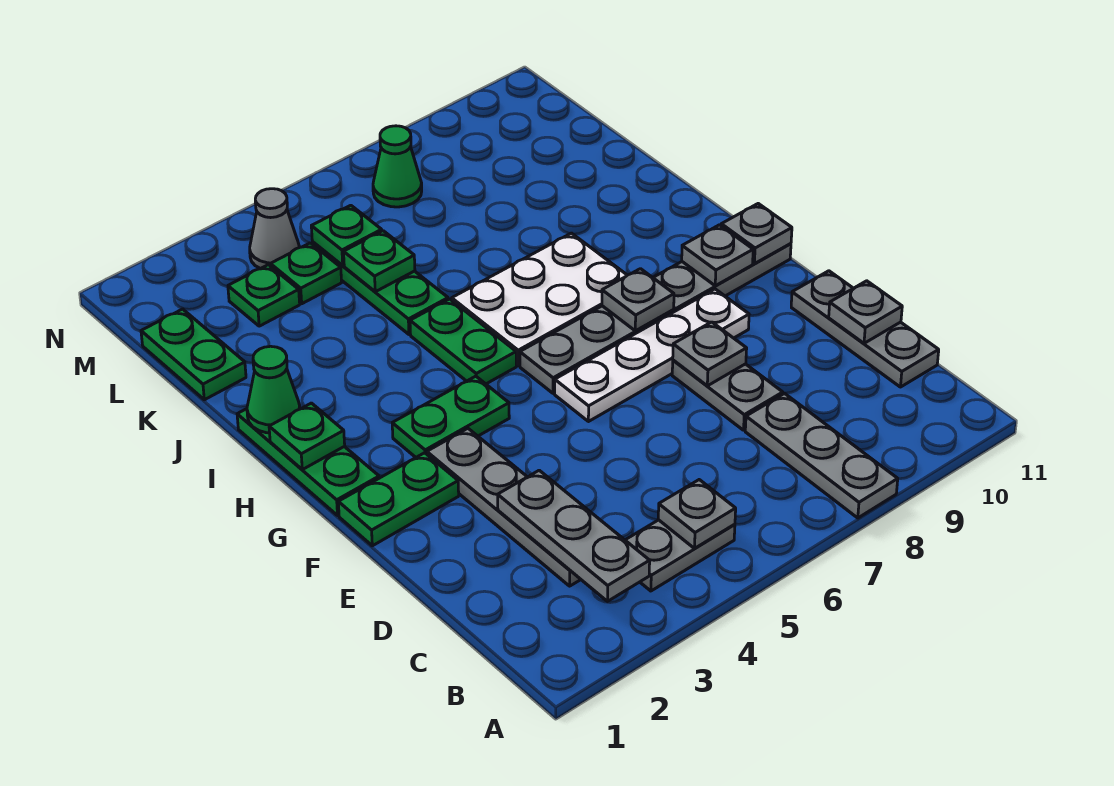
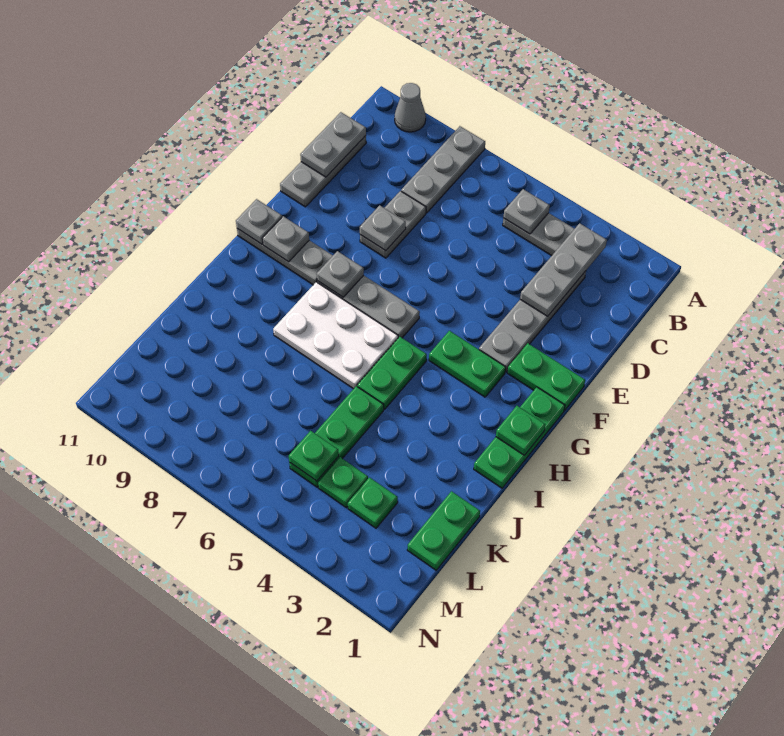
grey plate D11 level 2 -> grey plate C11:D11 level 2
white plate F6:F9 level 1 -> none
green cone I1 level 2 -> none
green plate K5 level 2 -> none
grey cone M4 level 1 -> grey cone A10 level 1
green cone M7 level 1 -> none

